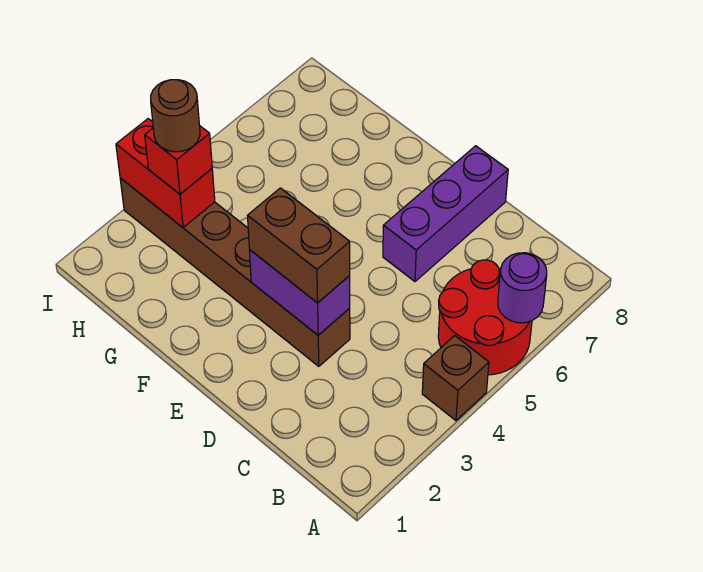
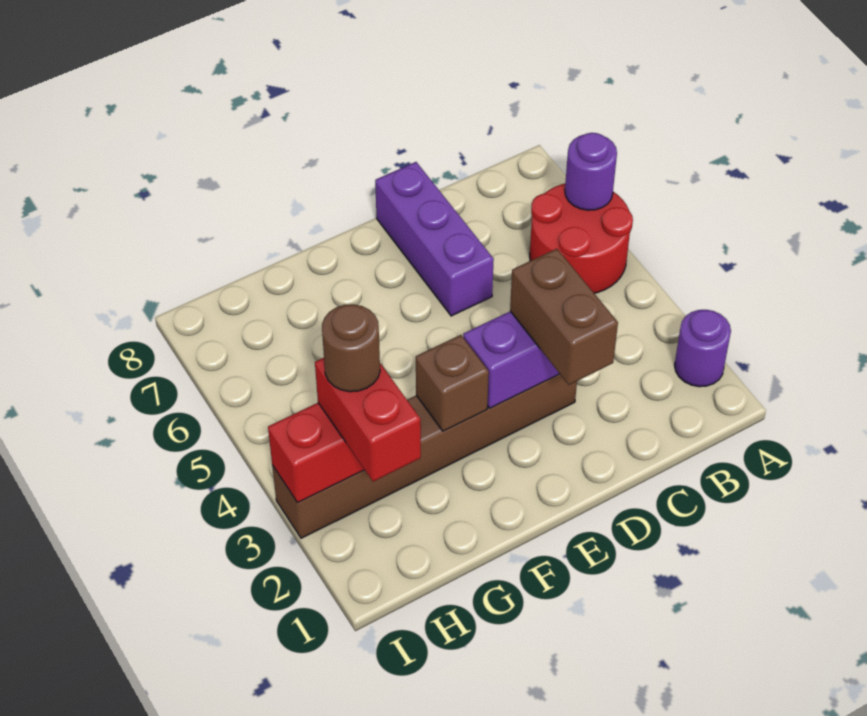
none -> purple round brick A2 level 1
brown brick A4 level 1 -> brown brick F3 level 2
brown brick D3:E3 level 3 -> brown brick D2:D3 level 3
red brick H3 level 3 -> red brick H2:H3 level 3

